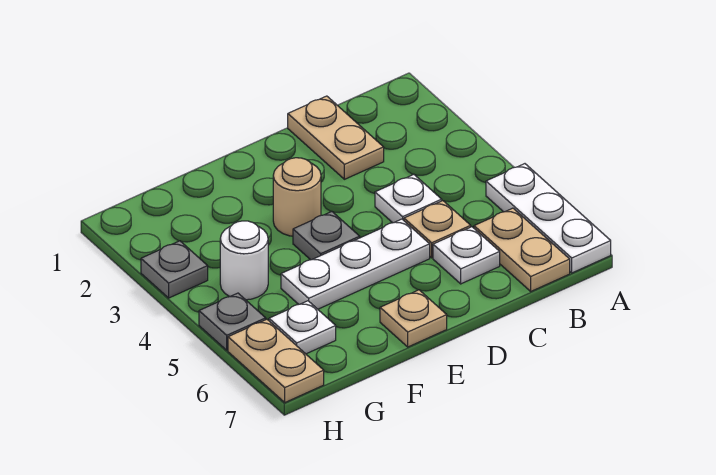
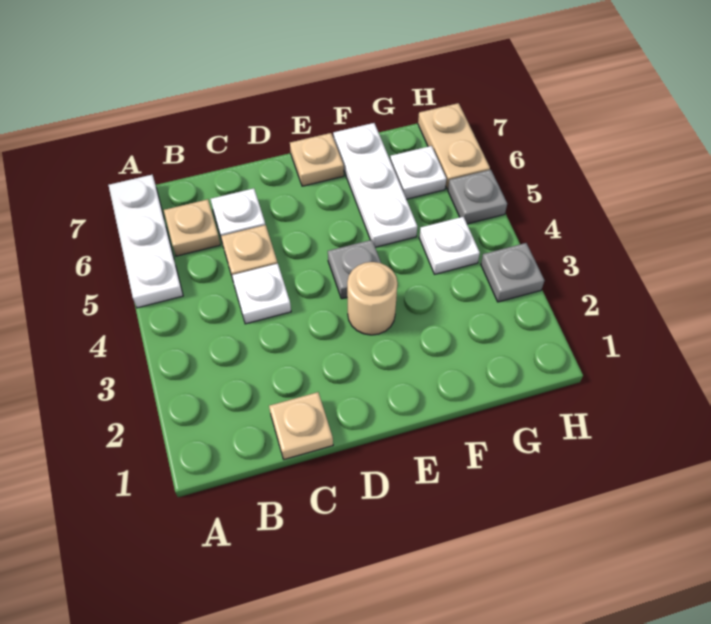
tan plate B6:B7 level 1 -> tan plate B6 level 1
tan plate C1:C2 level 1 -> tan plate C1 level 1
white plate D5:F5 level 1 -> white plate F5:F7 level 1
white round brick G4 level 1 -> white plate G4 level 1

